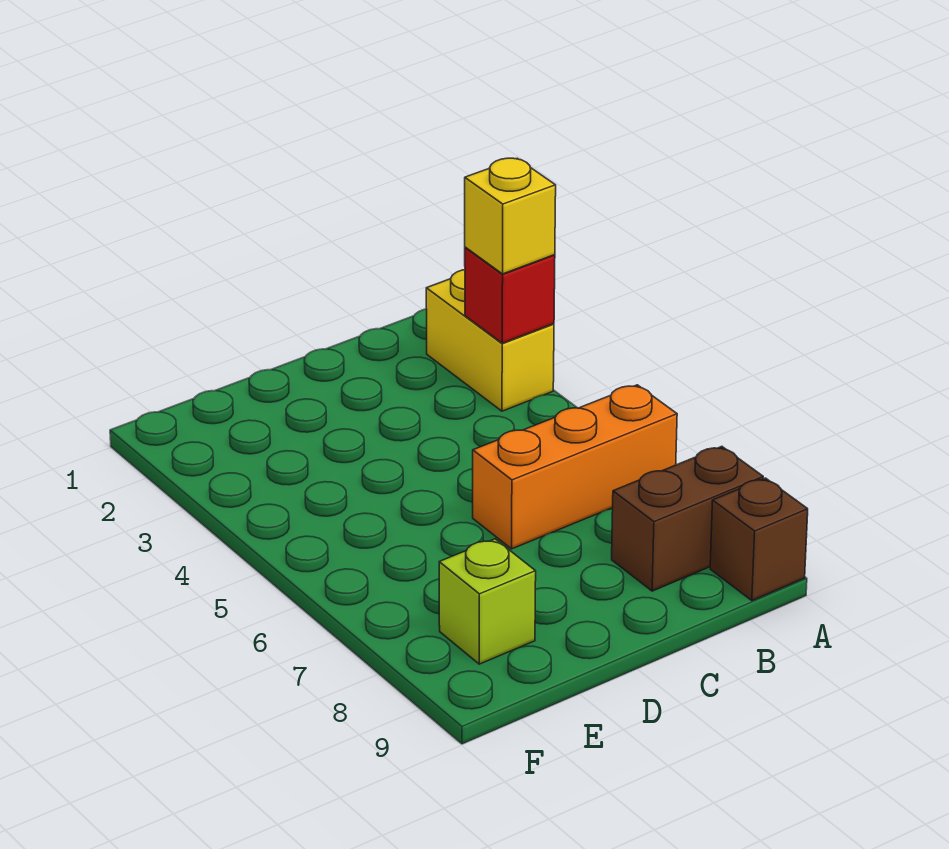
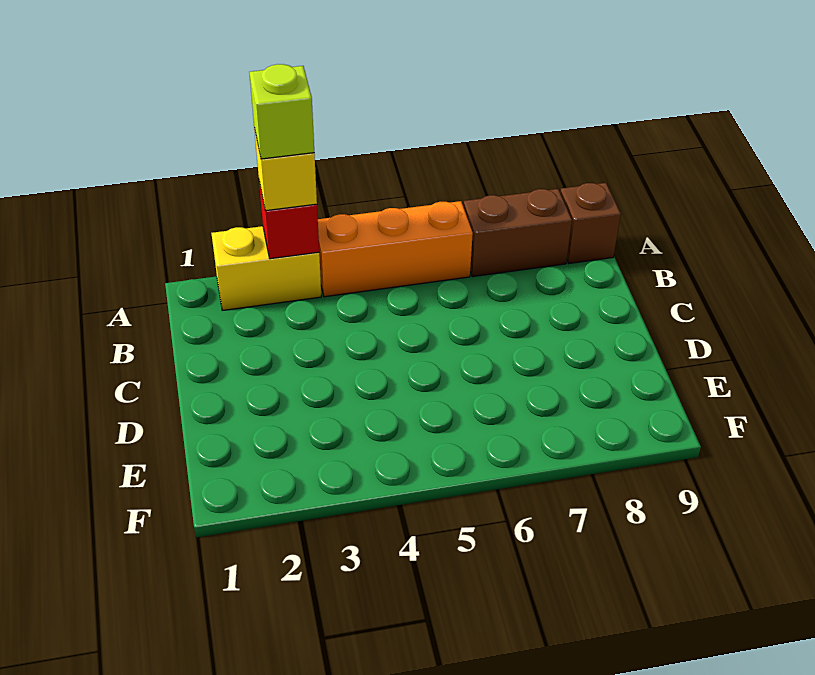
orange brick A6:C6 level 1 -> orange brick A4:A6 level 1
brown brick A8:B8 level 1 -> brown brick A7:A8 level 1
lime brick E8 level 1 -> lime brick A3 level 4

